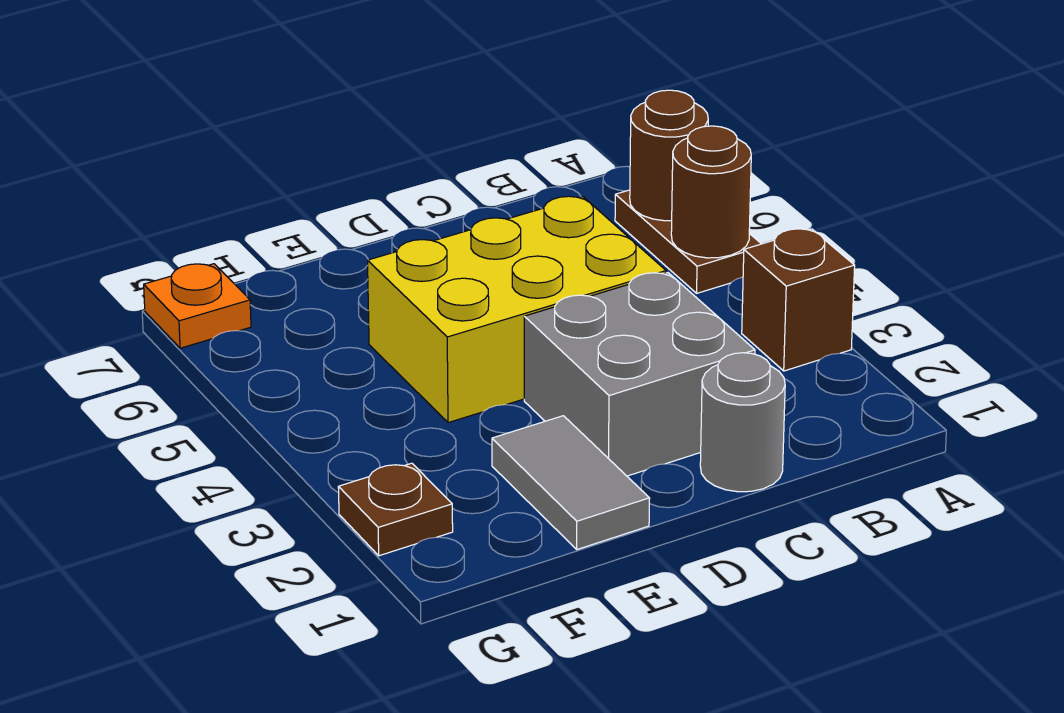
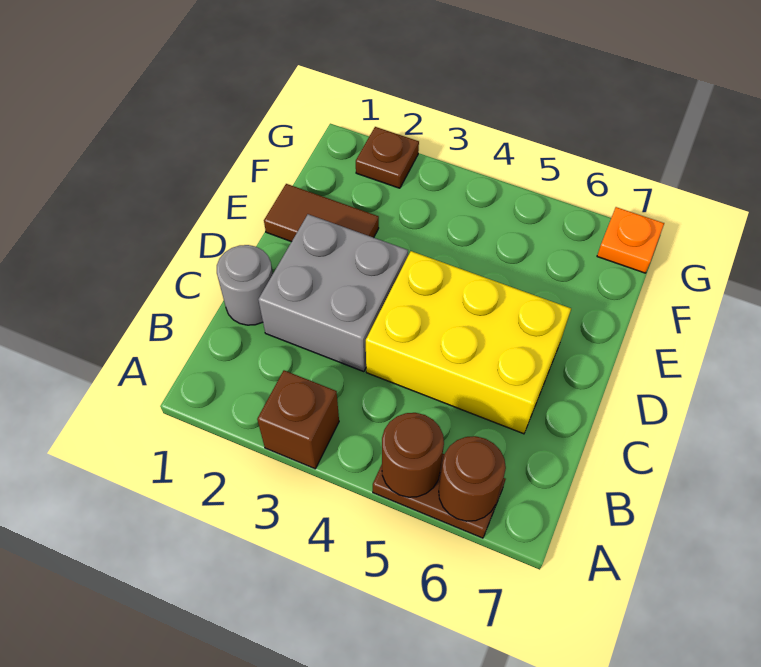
yellow brick C4:E5 level 1 -> yellow brick C4:D6 level 1
grey tile E1:E2 level 1 -> brown tile E1:E2 level 1

